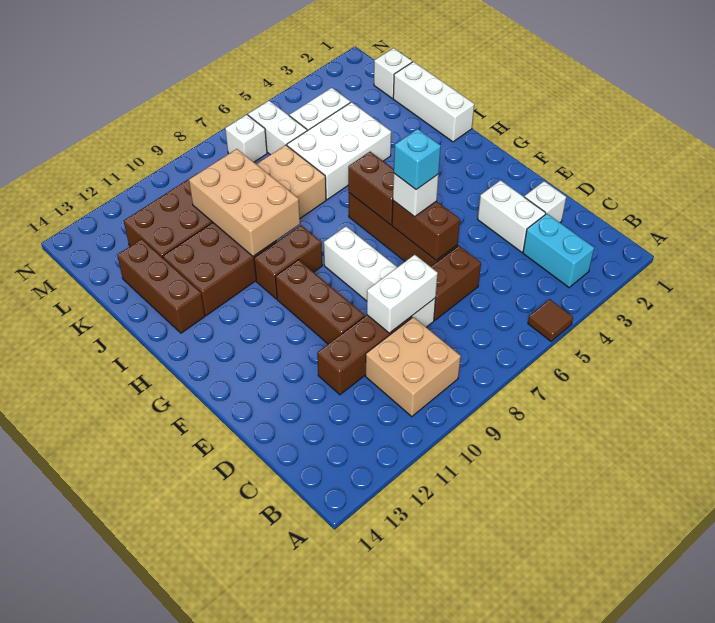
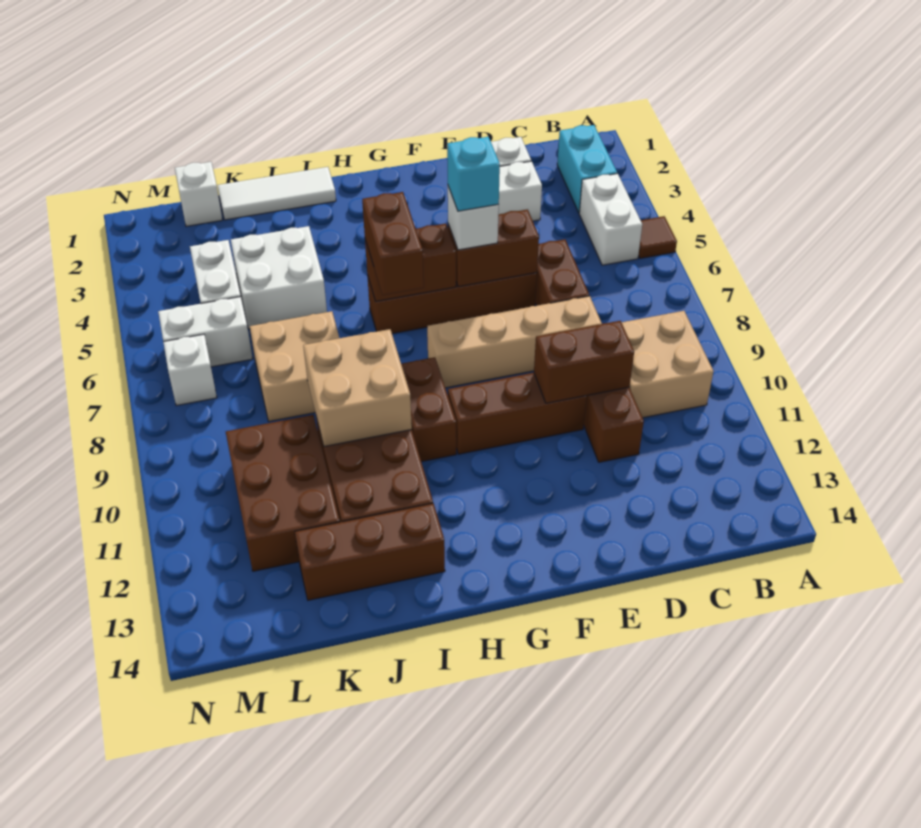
cyan brick B3:C3 level 1 -> cyan brick B2:B3 level 1
white brick D8:G8 level 1 -> tan brick D8:G8 level 1
white brick D8:D9 level 2 -> white brick B4:B5 level 1
none -> brown brick D10:E10 level 2
none -> brown brick H6:H7 level 3
white brick I1:K1 level 1 -> white tile I1:K1 level 1
tan brick I9:K10 level 2 -> tan brick I9:J10 level 2
white brick J4:K6 level 1 -> white brick J4:K5 level 1

